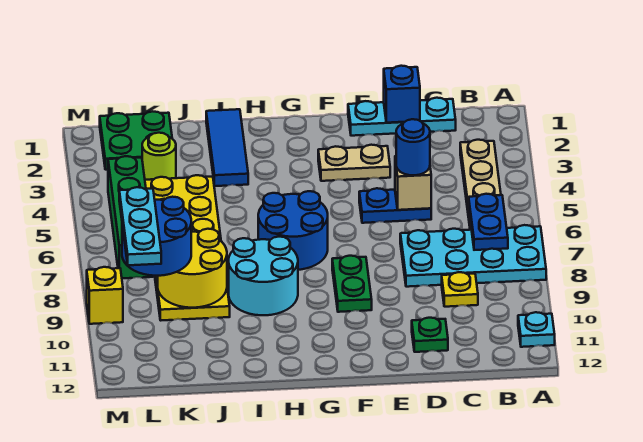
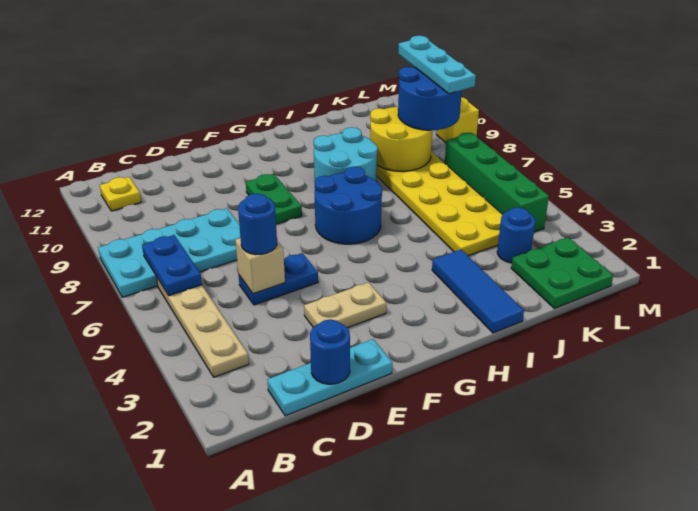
cyan plate A11 level 1 -> none
yellow plate C9 level 1 -> yellow plate B11 level 1
blue brick D1 level 2 -> blue round brick D1 level 2
green plate D11 level 1 -> none
lime round brick K3 level 1 -> blue round brick K3 level 1

